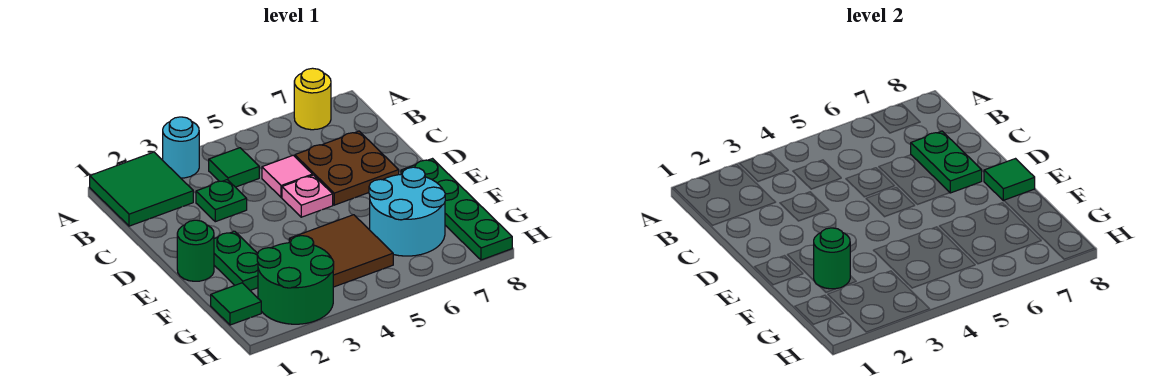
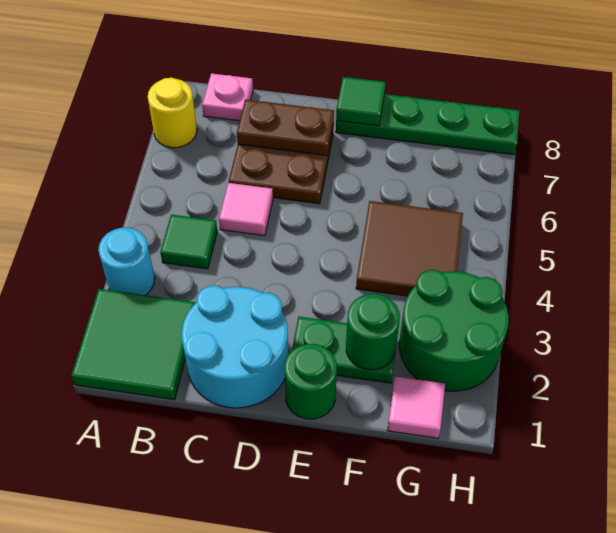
green plate C3 level 1 -> none
green plate C7:D7 level 2 -> brown plate C7:D7 level 2
pink plate D5 level 1 -> pink plate B8 level 1
cyan round brick F6:G7 level 1 -> cyan round brick C1:D2 level 1
green tile G1 level 1 -> pink tile G1 level 1

